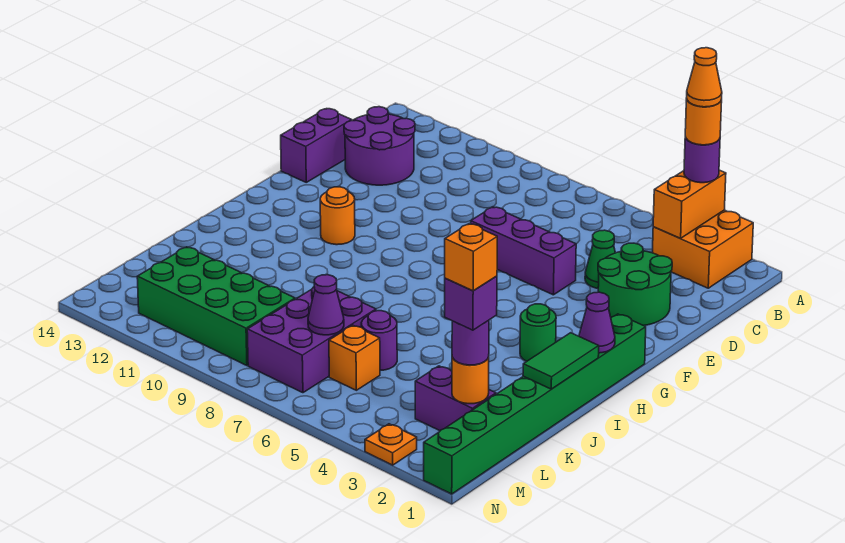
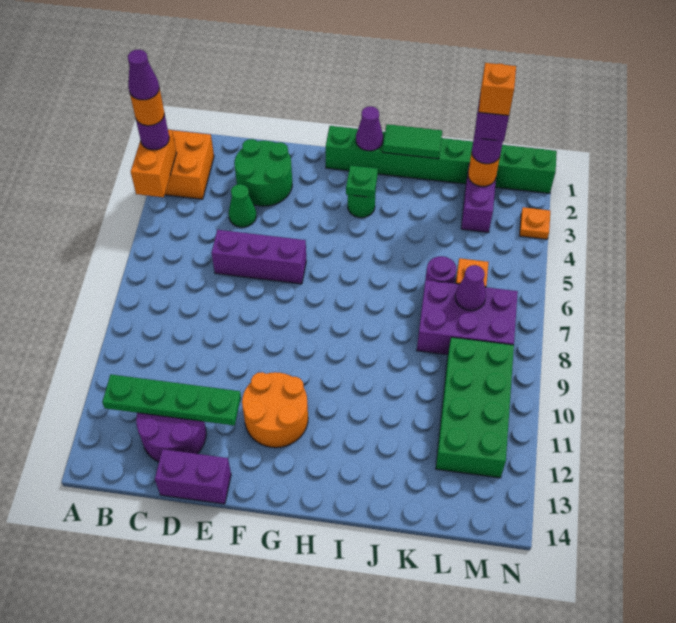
orange brick A3:B3 level 2 -> orange brick A3:A4 level 2
orange cone A3 level 5 -> purple cone A3 level 5
none -> green plate B12:E12 level 2
purple brick E5:E7 level 1 -> purple brick D6:F6 level 1
orange round brick G11 level 1 -> orange round brick F11:G12 level 1
none -> green plate H3 level 2

